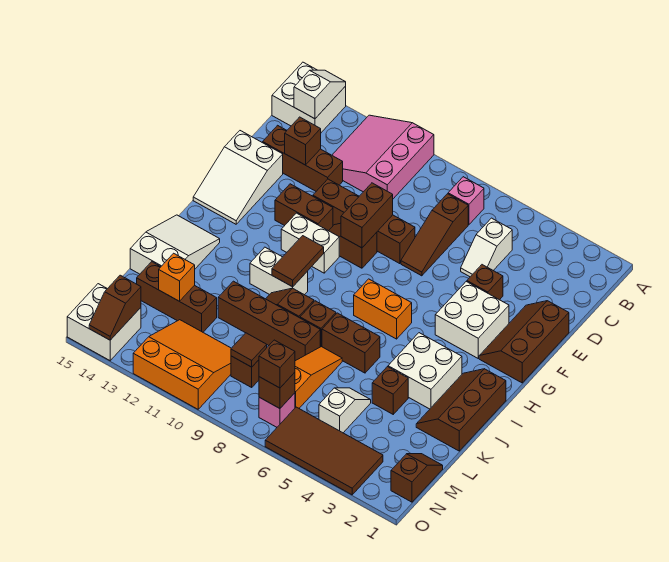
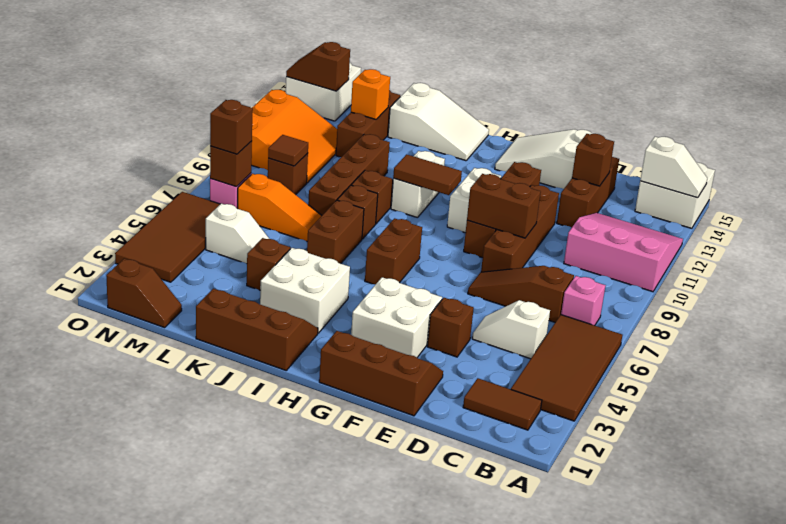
none -> brown tile A3:B6 level 1
none -> brown tile B2:C2 level 1
orange brick H6:H7 level 1 -> brown brick H6:H7 level 1

